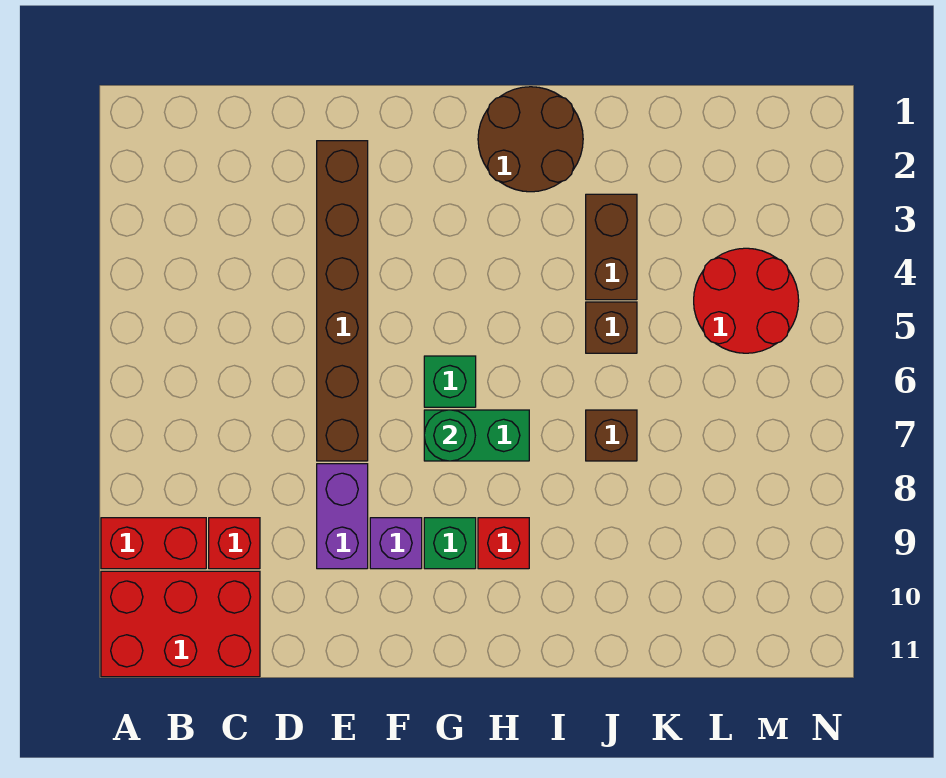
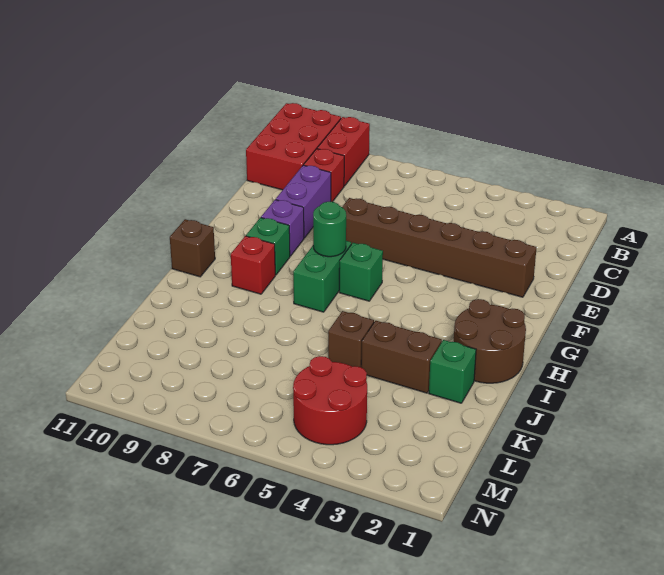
purple brick E8:E9 level 1 -> purple brick D9:E9 level 1
none -> green brick J2 level 1
brown brick J7 level 1 -> brown brick H11 level 1

